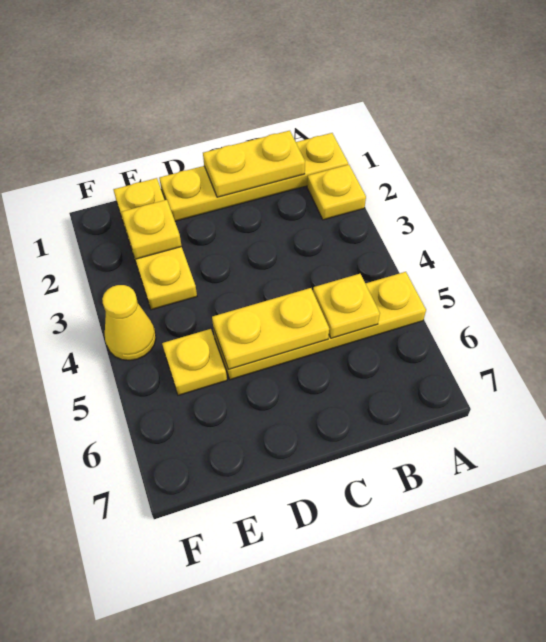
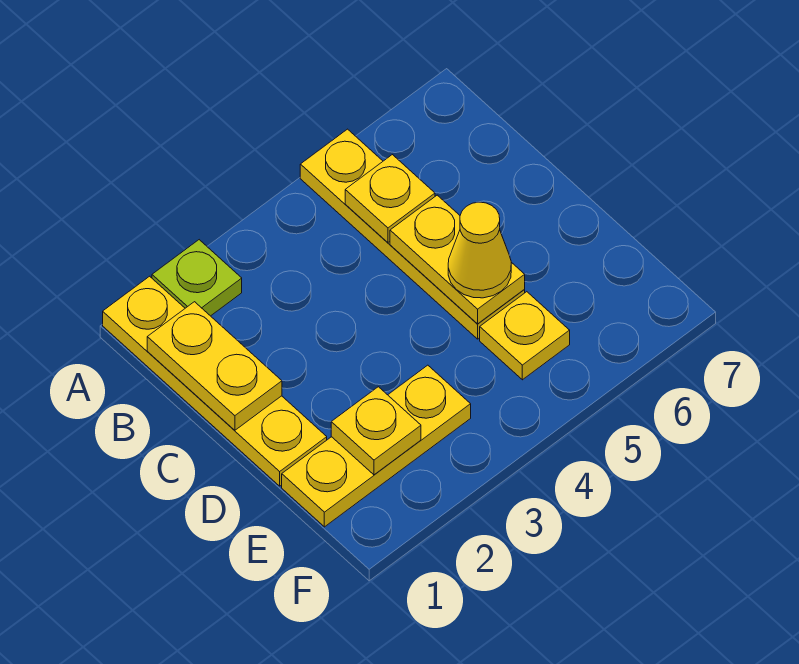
yellow plate A2 level 1 -> lime plate A2 level 1
yellow cone F4 level 1 -> yellow cone D5 level 3

